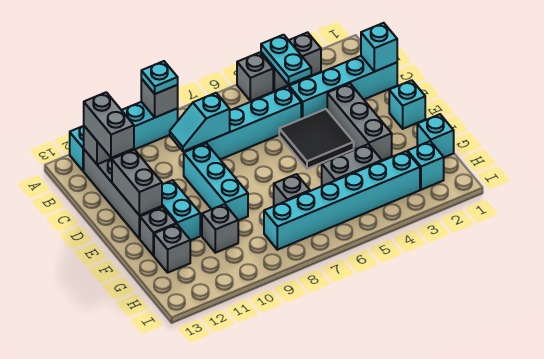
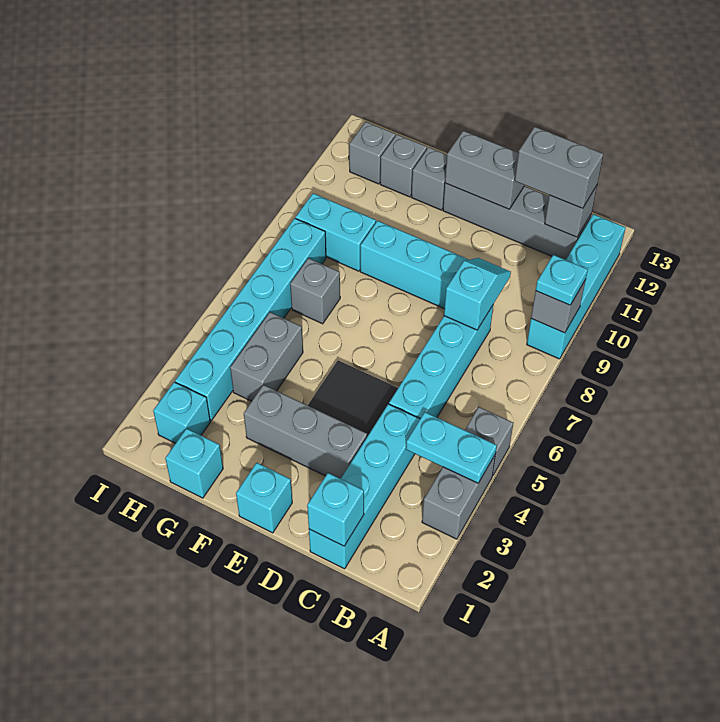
cyan brick E11:F11 level 1 -> cyan brick G9:H9 level 1
grey brick G10 level 1 -> grey brick H12 level 1

